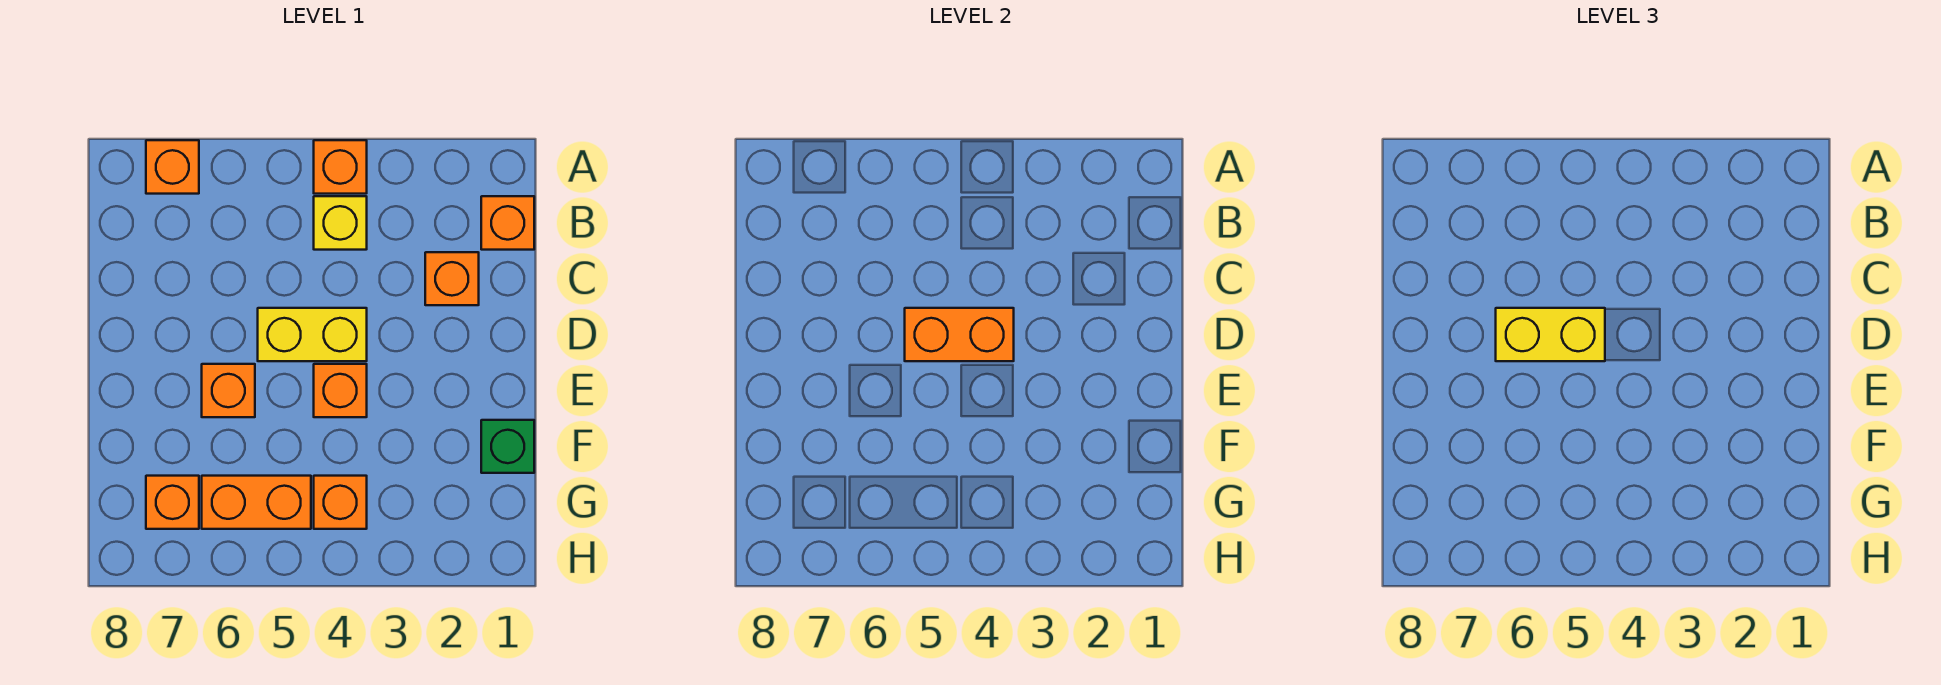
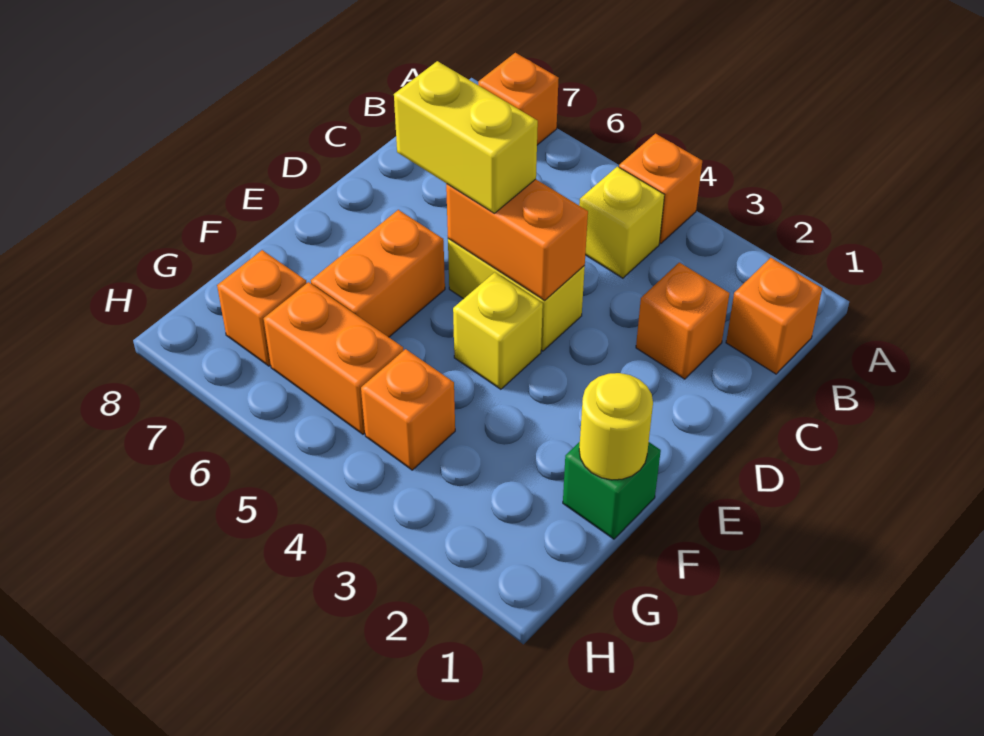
orange brick E4 level 1 -> yellow brick E4 level 1
orange brick E6 level 1 -> orange brick E6:F6 level 1
none -> yellow round brick F1 level 2

